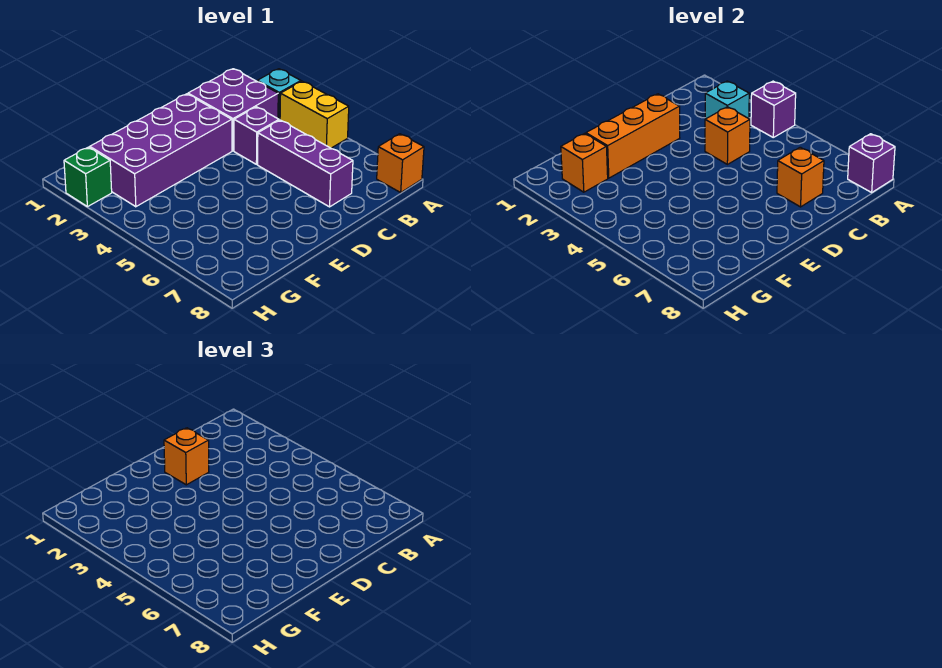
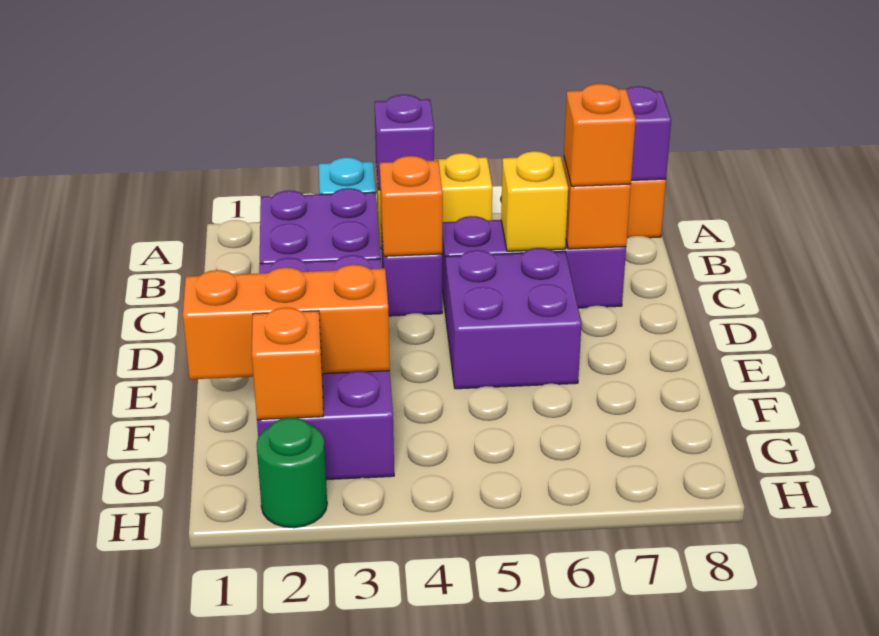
cyan brick B3 level 2 -> none
none -> yellow brick C6 level 2
orange brick D2:F2 level 2 -> orange brick F1:F3 level 2
orange brick D2 level 3 -> orange brick C7 level 3
none -> purple brick D5:E6 level 1
green brick H2 level 1 -> green round brick H2 level 1

